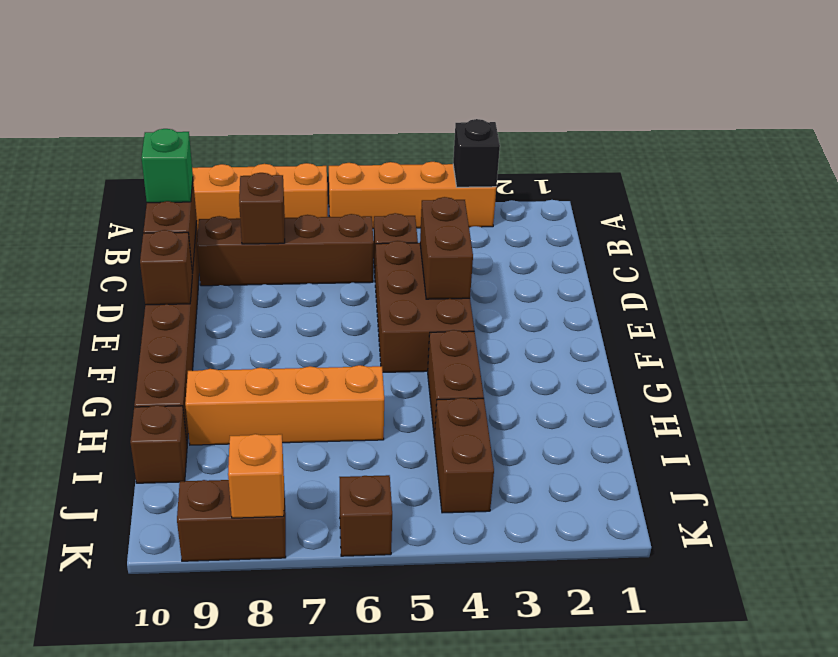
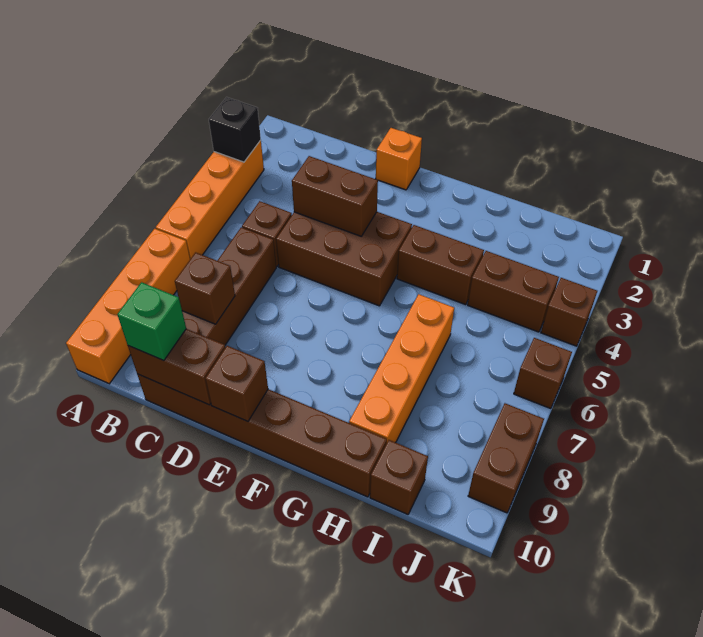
none -> brown brick K4 level 1
orange brick K8 level 2 -> orange brick E1 level 1

